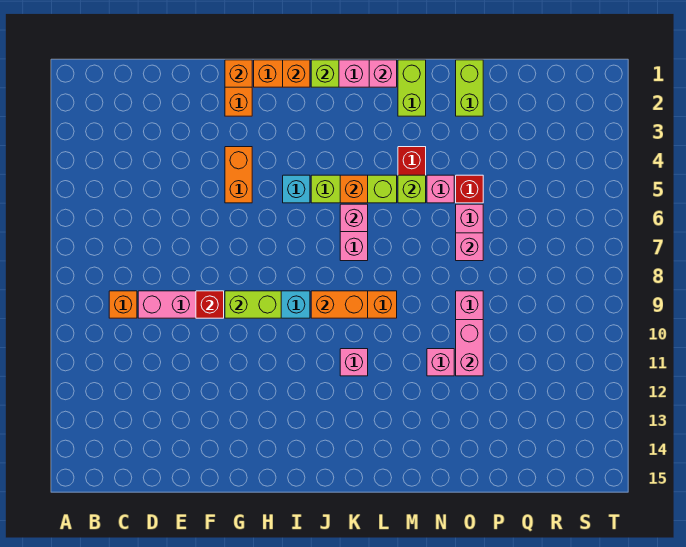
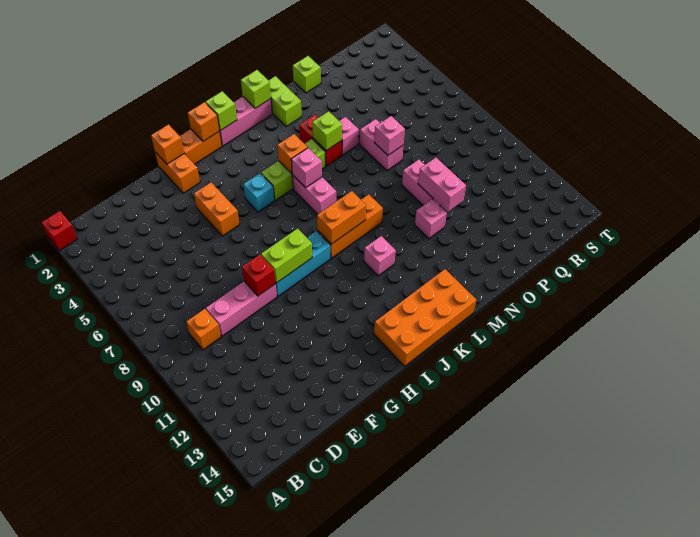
none -> orange brick I14:L15 level 1
pink brick L1 level 2 -> lime brick L1 level 2
lime brick O1:O2 level 1 -> lime brick O1 level 1
red brick O5 level 1 -> red brick A1 level 1

